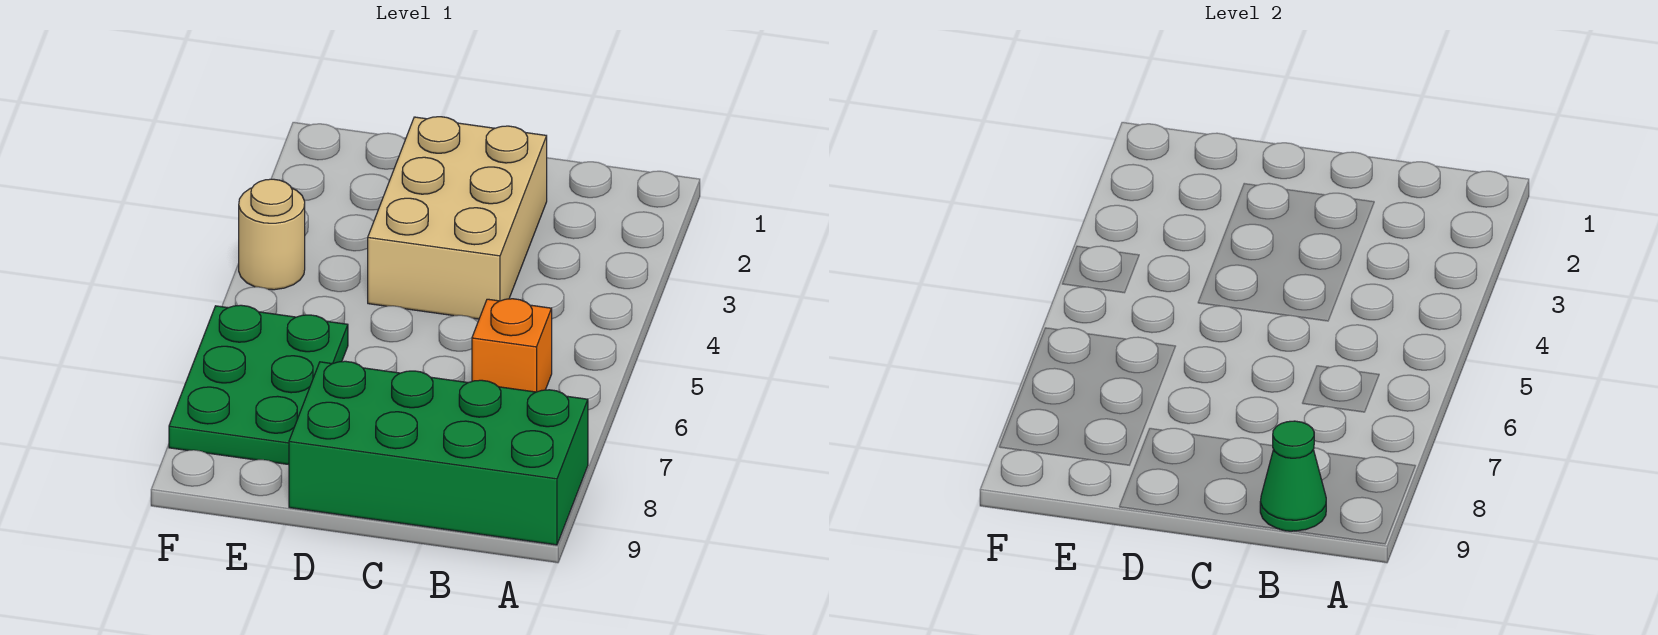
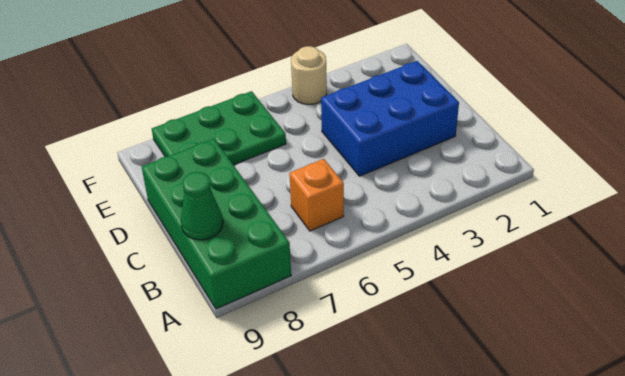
tan brick C2:D4 level 1 -> blue brick C2:D4 level 1

